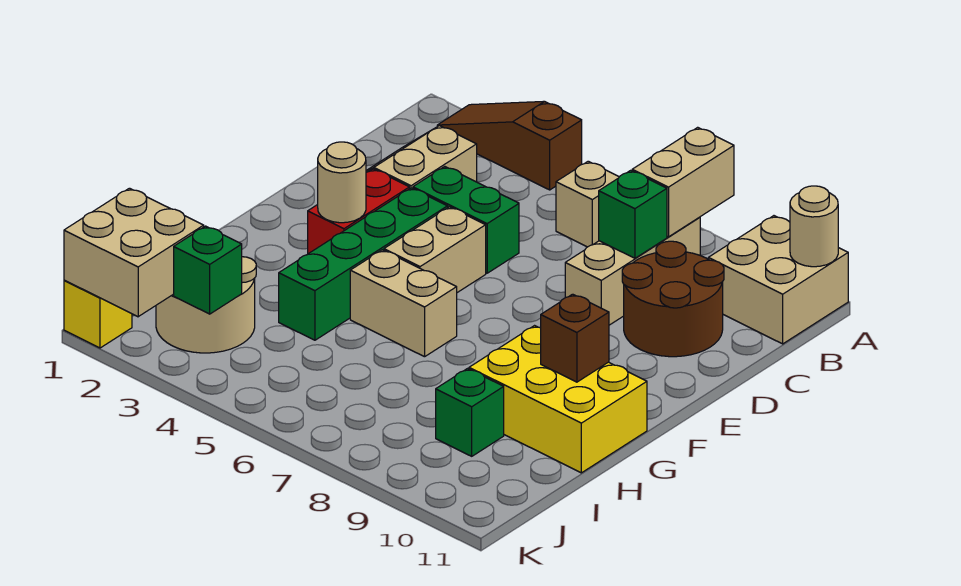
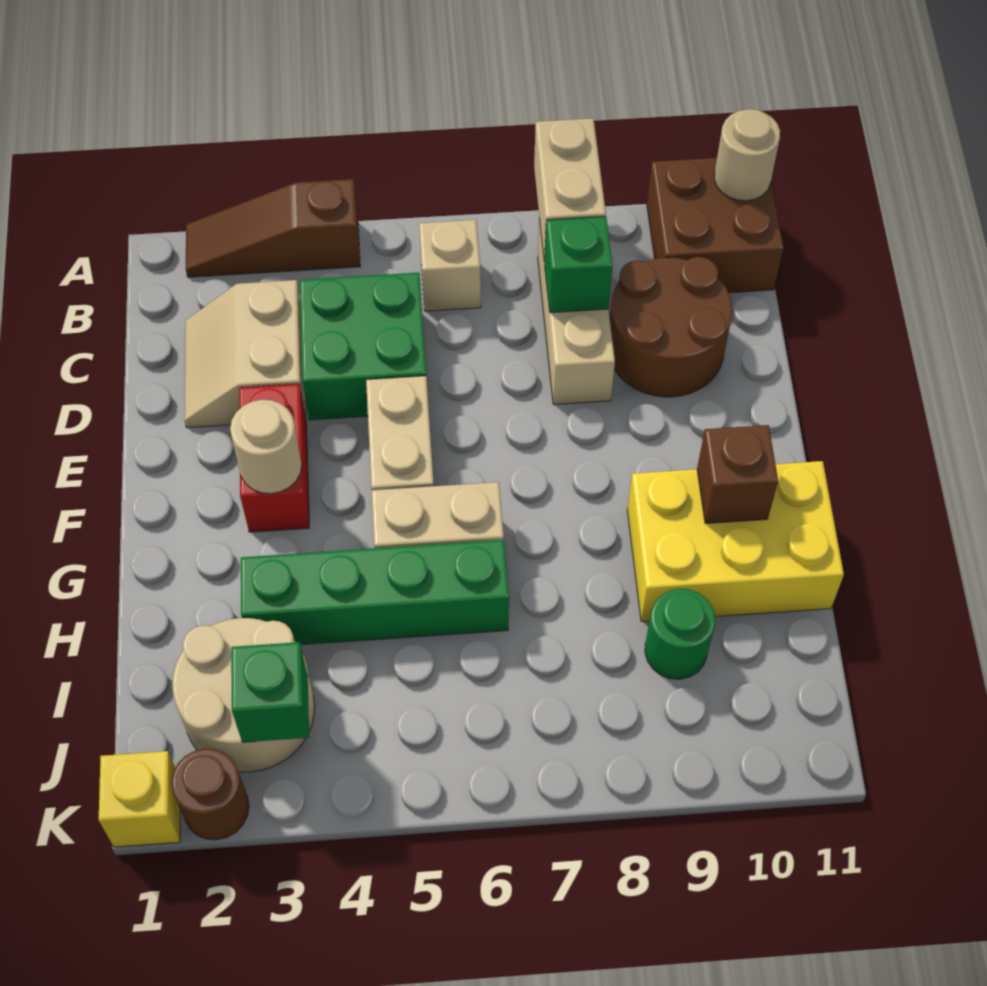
tan brick A10:B11 level 1 -> brown brick A10:B11 level 1
green brick D4:D5 level 1 -> green brick C4:D5 level 1
green brick E4:H4 level 1 -> green brick H3:H6 level 1
green brick I9 level 1 -> green round brick I9 level 1
tan brick J1:K2 level 2 -> none
none -> brown round brick K2 level 1

